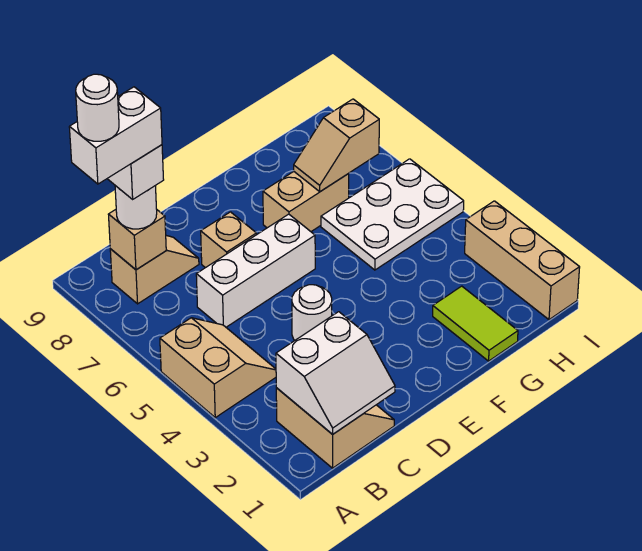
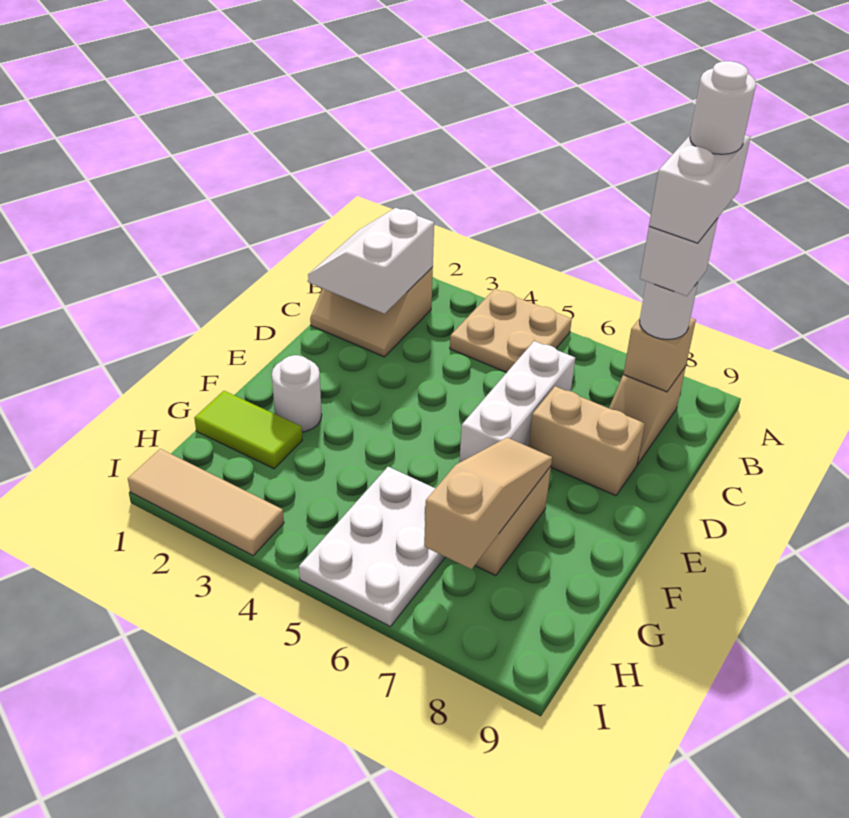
tan slope A4:B5 level 1 top A -> tan plate A4:B5 level 1
white round brick D4 level 1 -> white round brick F2 level 1
tan brick D7 level 1 -> tan brick D7:D8 level 1
tan slope G7:H7 level 2 top H -> tan slope F7:H7 level 2 top H
tan brick I1:I3 level 1 -> tan tile I1:I3 level 1

